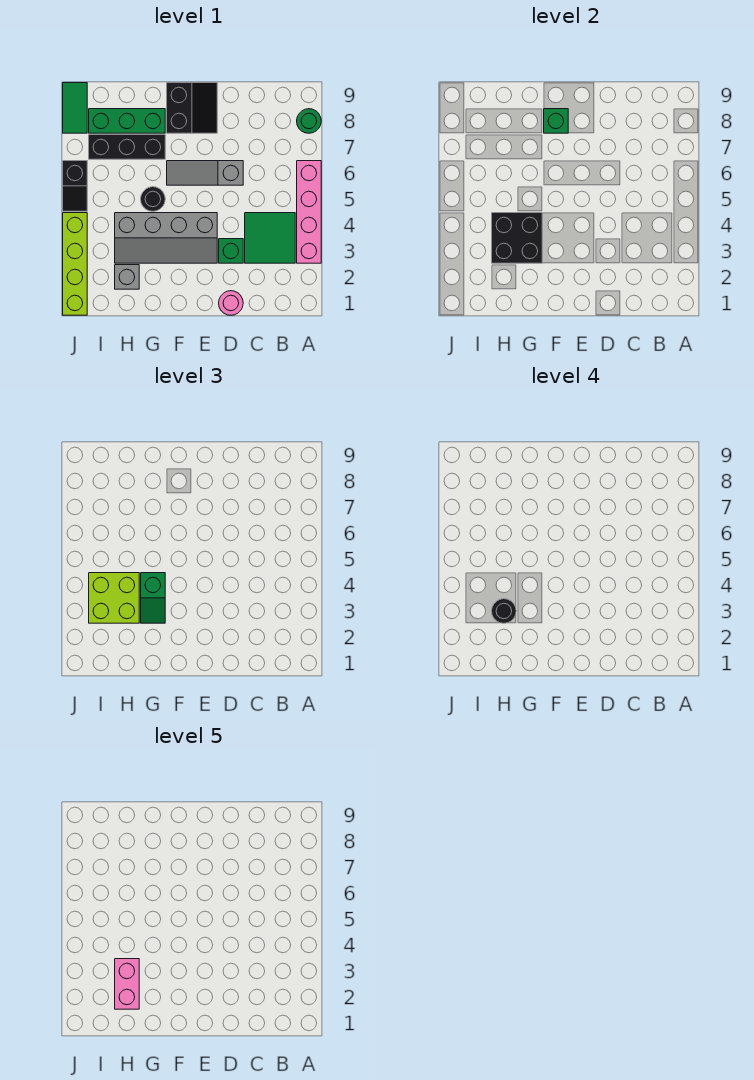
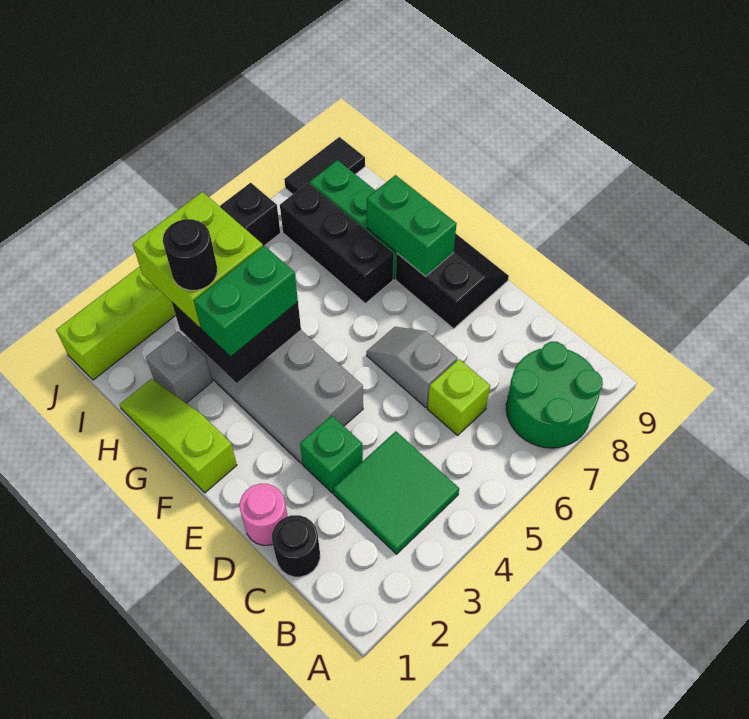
pink brick A3:A6 level 1 -> none
green round brick A8 level 1 -> green round brick A7:B8 level 1
none -> lime brick C6 level 1
grey slope D6:F6 level 1 top D -> grey slope D6:E6 level 1 top D
black slope E8:F9 level 1 top F -> black slope E8:F9 level 1 top 8
none -> lime slope F1:H1 level 1 top F
green brick F8 level 2 -> green brick F8:G8 level 2
green slope G3:G4 level 3 top 4 -> green brick G3:G4 level 3
black round brick G5 level 1 -> black round brick C1 level 1
pink brick H2:H3 level 5 -> none
green tile J8:J9 level 1 -> black tile J8:J9 level 1

